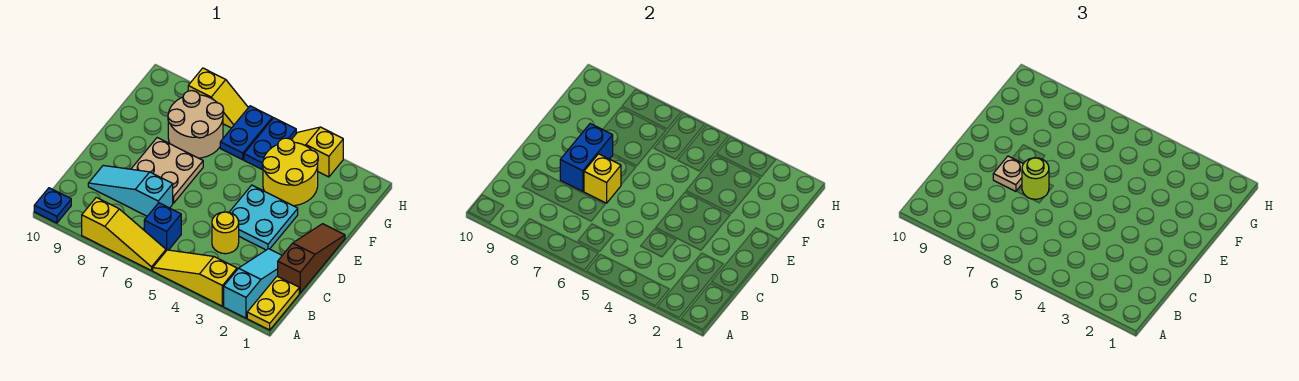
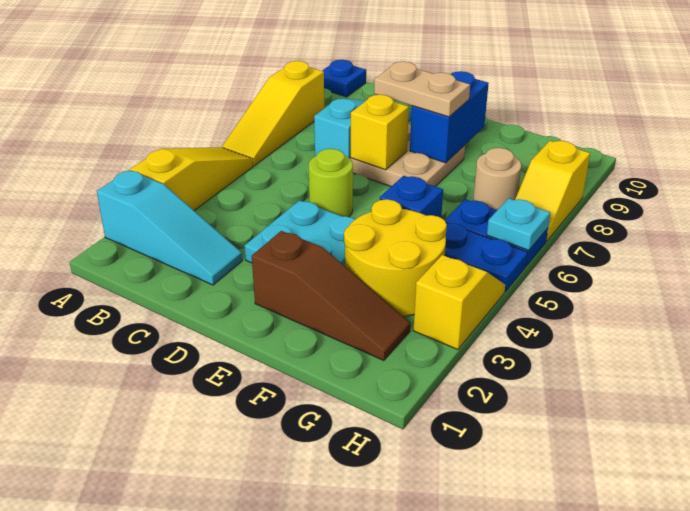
yellow plate A1:B1 level 1 -> none
blue brick B6 level 1 -> blue brick F5 level 1
brown slope C1:E1 level 1 top C -> brown slope E2:G2 level 1 top E
yellow round brick C4 level 1 -> none
lime round brick D7 level 3 -> lime round brick D5 level 1
blue brick D8:E8 level 2 -> blue brick E8:E9 level 2
tan plate D8 level 3 -> tan plate D8:E8 level 3
tan round brick F7:G8 level 1 -> tan round brick G7 level 1
none -> cyan plate H6 level 2

